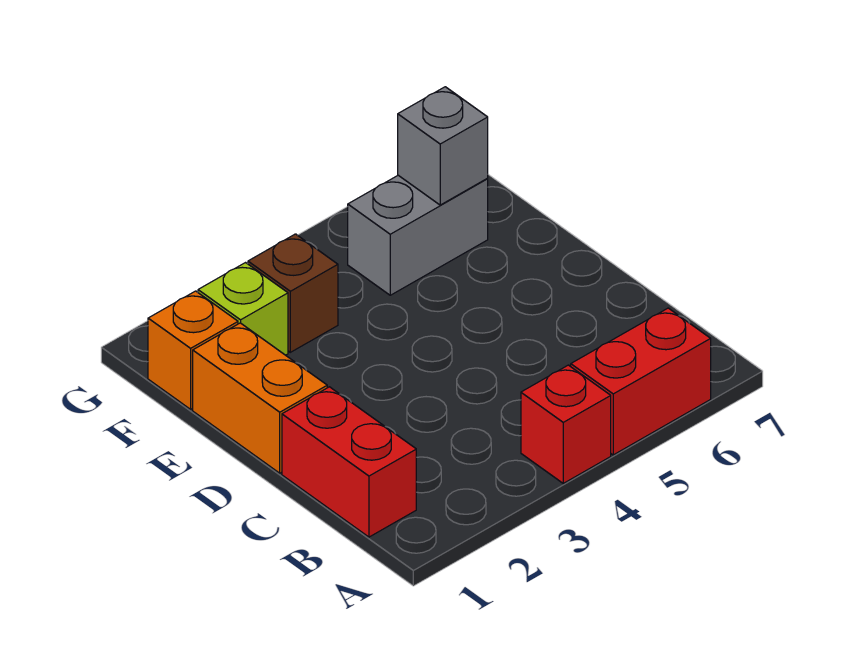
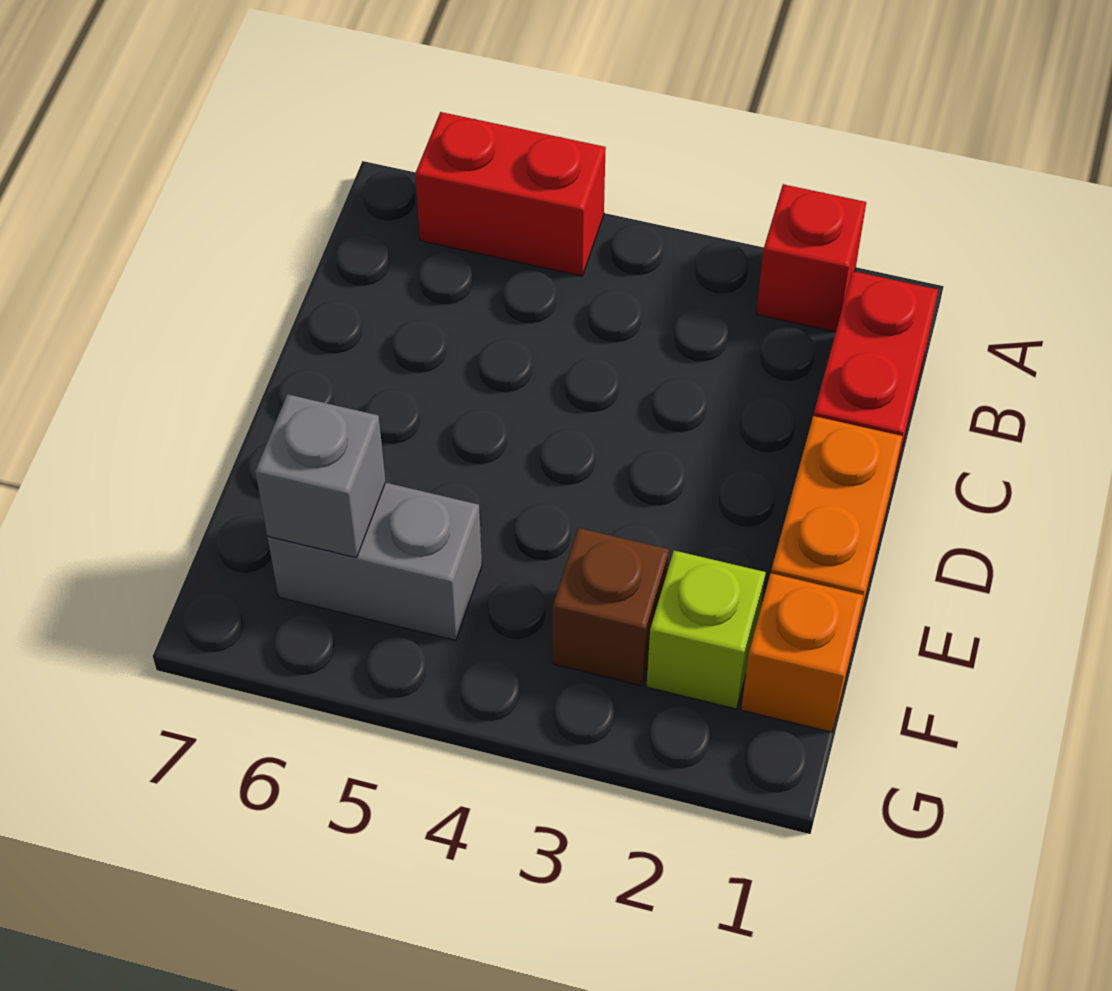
red brick A4 level 1 -> red brick A2 level 1

